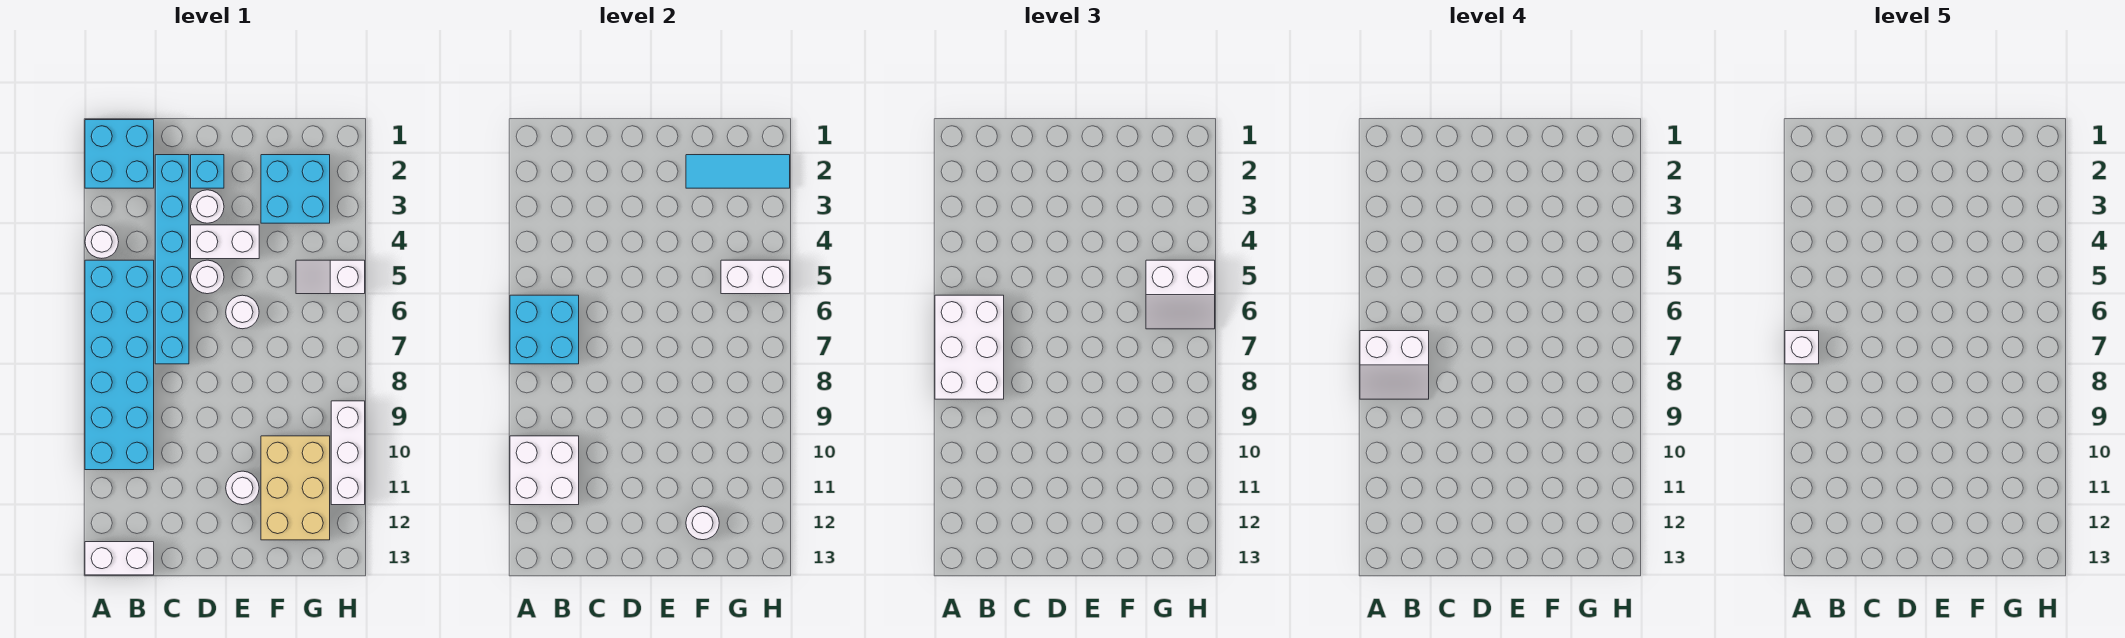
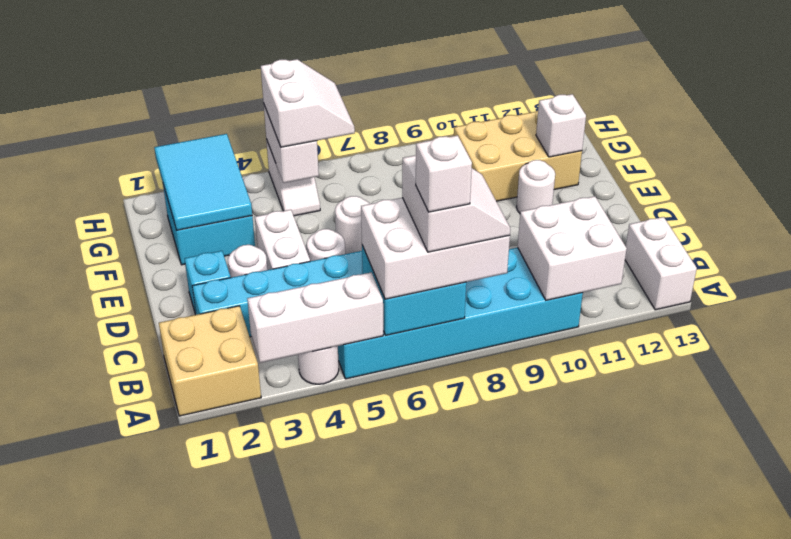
cyan brick A1:B2 level 1 -> tan brick A1:B2 level 1
cyan tile F2:H2 level 2 -> cyan tile F2:H3 level 2
white round brick F12 level 2 -> white brick F12 level 2
white brick H9:H11 level 1 -> white brick A3:A5 level 2

